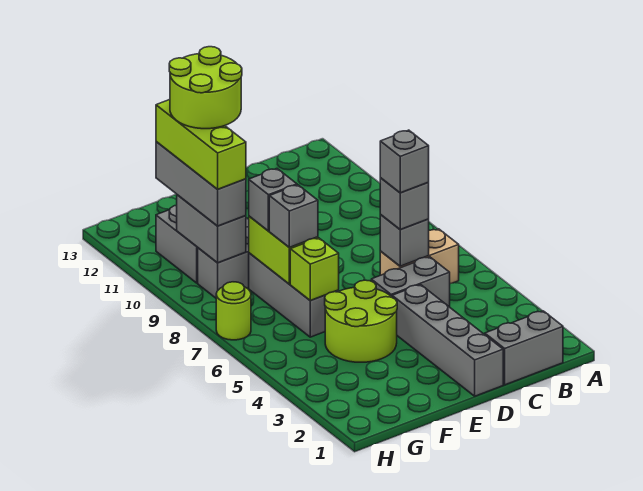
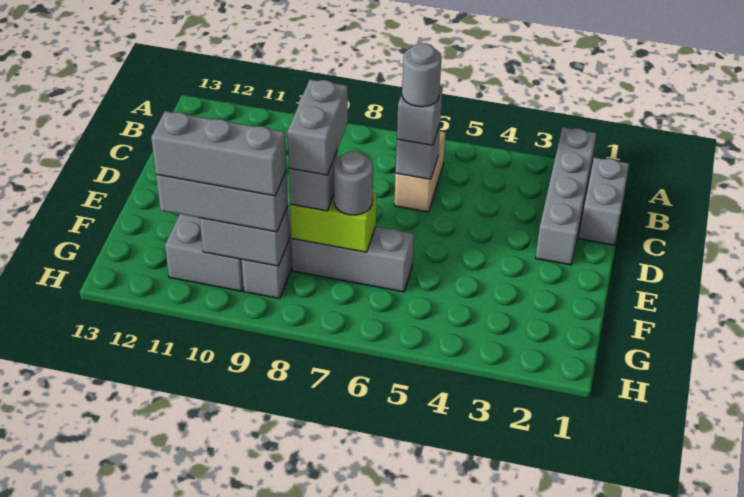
grey brick C5:D5 level 1 -> grey brick E8:F8 level 4
grey brick C6 level 4 -> grey round brick C6 level 4
grey brick D1:D4 level 1 -> grey brick A2:D2 level 1
lime round brick E4:F5 level 1 -> none
lime brick F6 level 2 -> none
grey brick F7 level 3 -> grey round brick F7 level 3
lime round brick F10:G11 level 5 -> none
lime brick G9:G11 level 4 -> grey brick G9:G11 level 4
lime round brick H7 level 1 -> none

